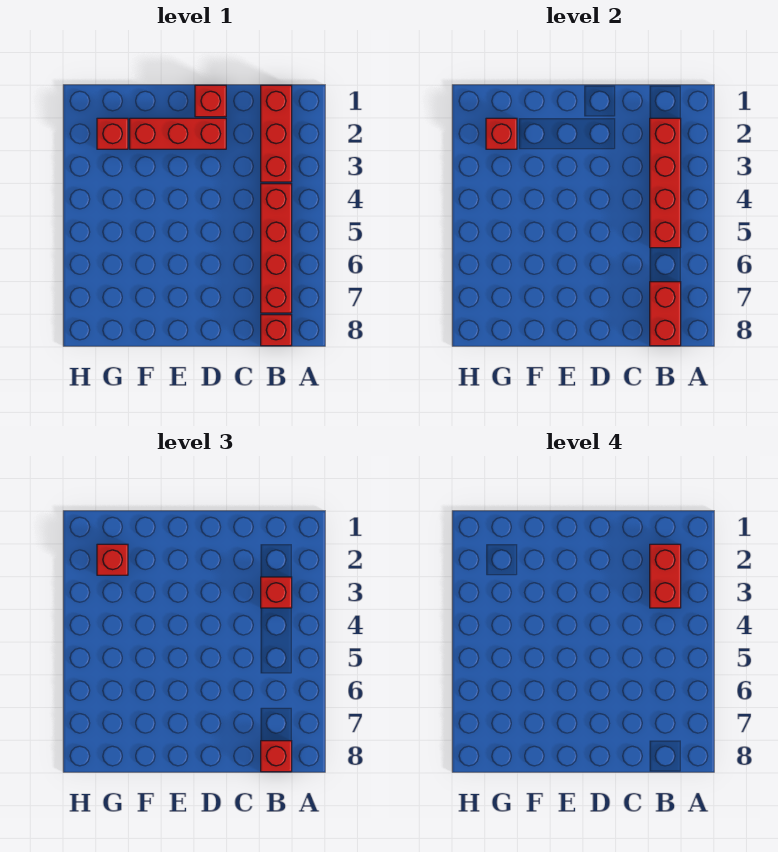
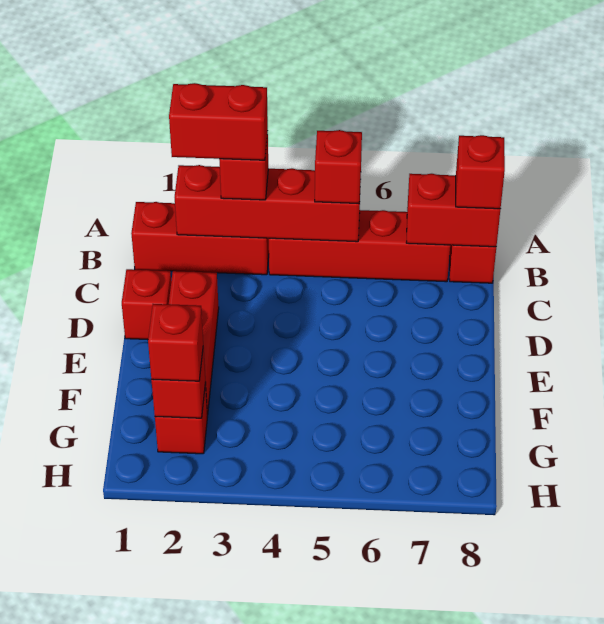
none -> red brick B5 level 3

